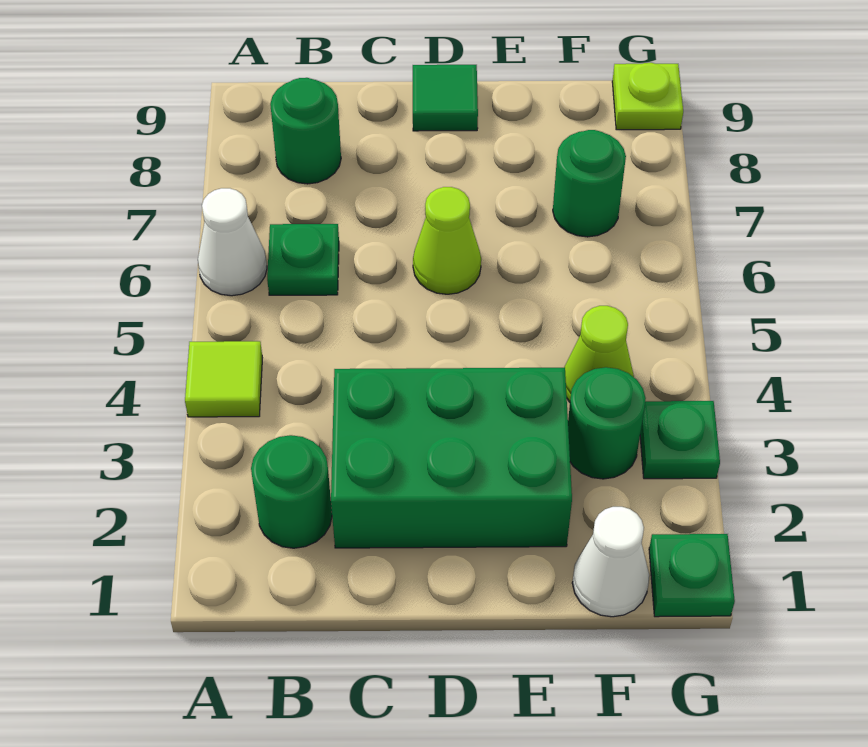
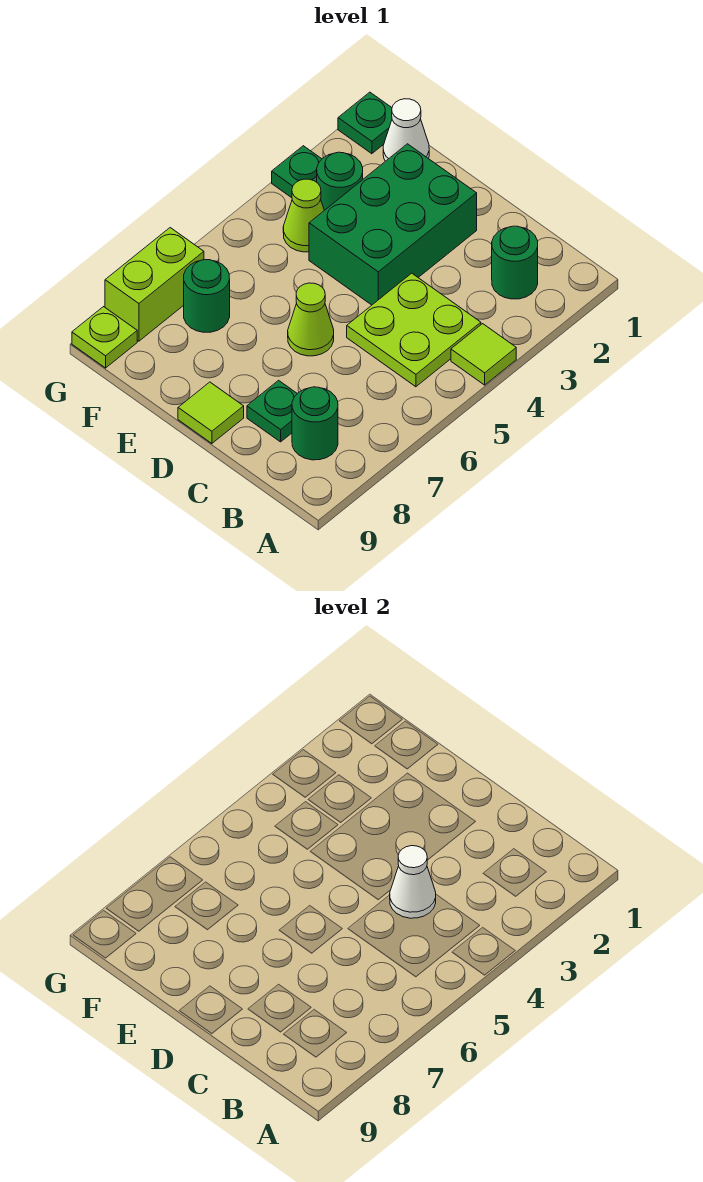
white cone A6 level 1 -> white cone C4 level 2
none -> lime plate B4:C5 level 1
green plate B6 level 1 -> green plate C8 level 1
green brick C2:E3 level 1 -> green brick D2:E4 level 1
green tile D9 level 1 -> lime tile D9 level 1
none -> lime brick G7:G8 level 1

